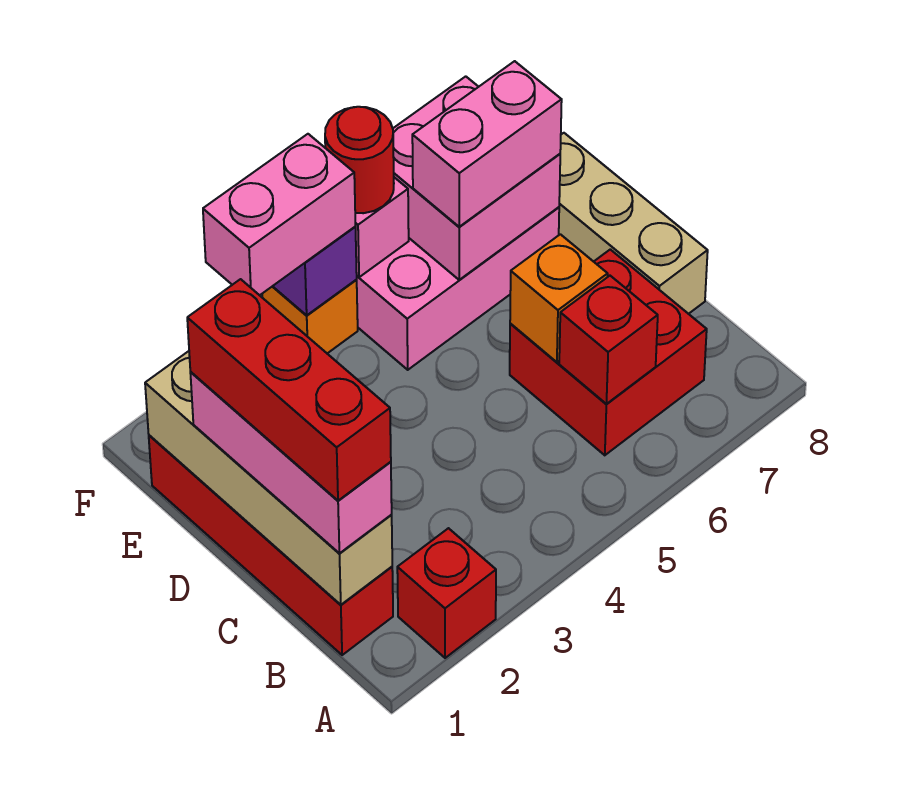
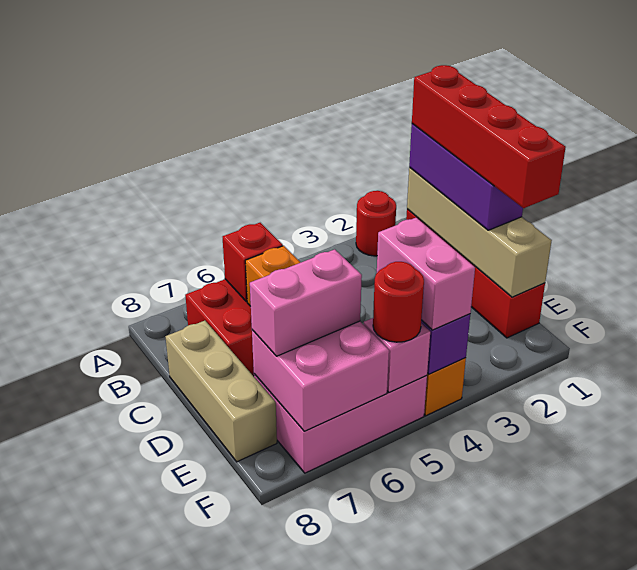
red brick A2 level 1 -> red round brick A2 level 1
pink brick B1:D1 level 3 -> purple brick B1:D1 level 3
red brick B1:D1 level 4 -> red brick B1:E1 level 4
pink brick F3:F4 level 3 -> pink brick E4:F4 level 3

